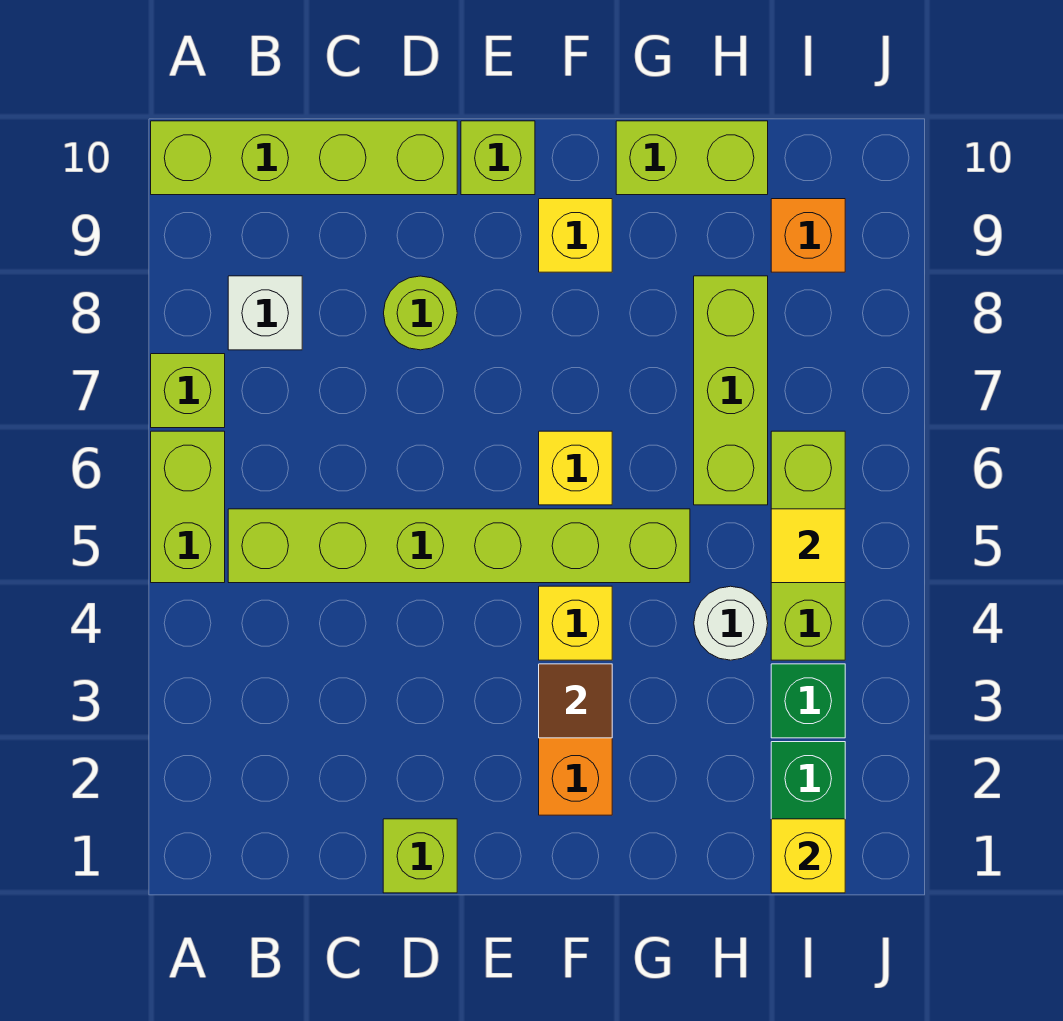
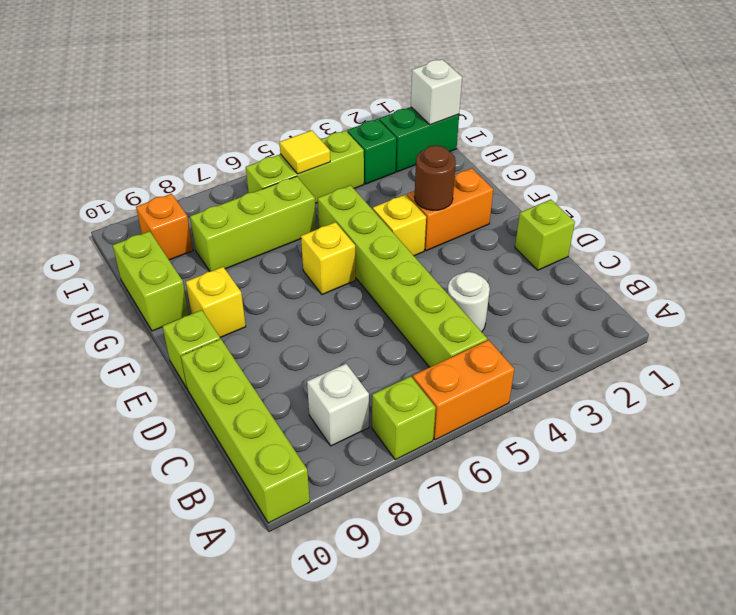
lime brick A5:A6 level 1 -> orange brick A5:A6 level 1
lime round brick D8 level 1 -> none
brown tile F3 level 2 -> brown round brick F3 level 2
white round brick H4 level 1 -> white round brick C4 level 1
yellow brick I1 level 2 -> white brick I1 level 2

